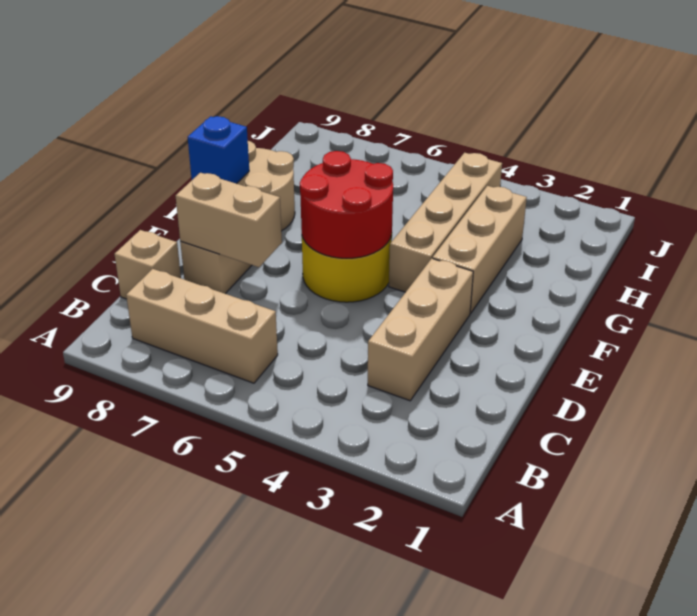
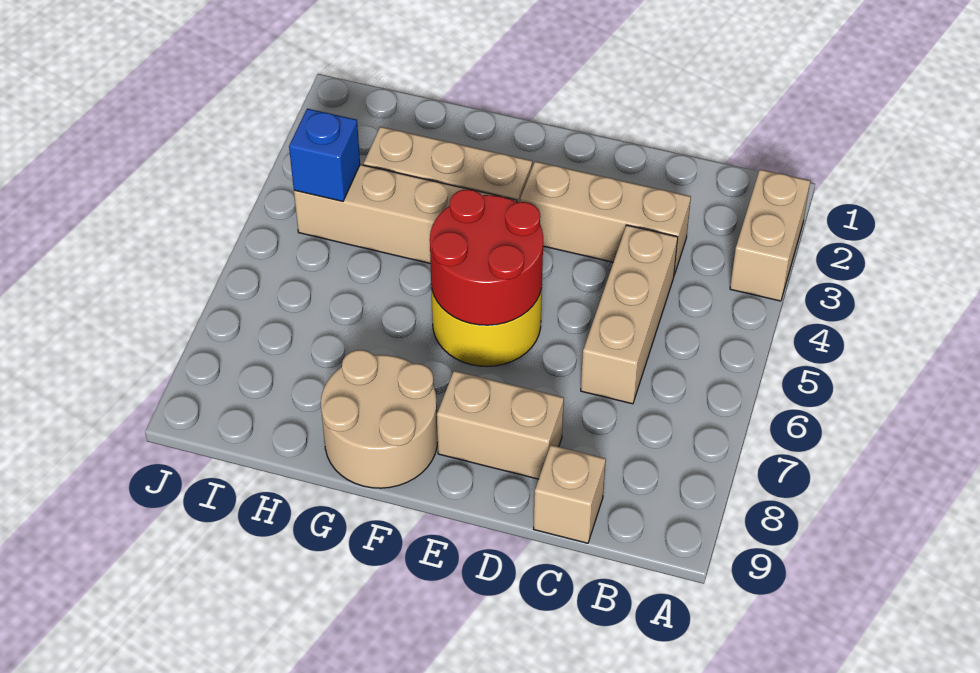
tan brick B6:B8 level 1 -> tan brick C4:C6 level 1
tan brick D7:D8 level 2 -> tan brick A2:A3 level 1
blue brick F9 level 2 -> blue brick I4 level 2

